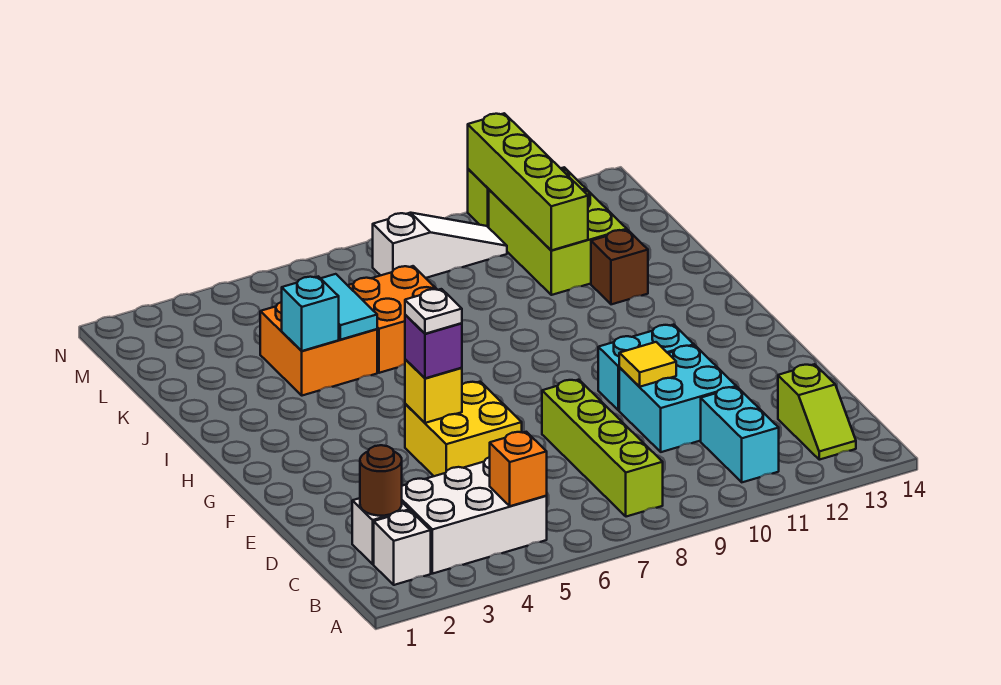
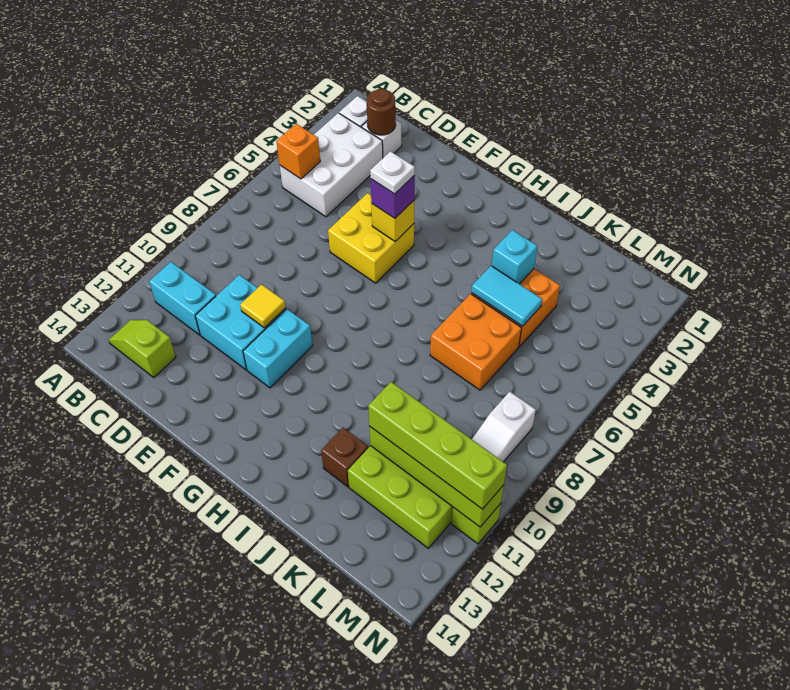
lime brick B8:E8 level 1 -> lime brick K11:N11 level 3

